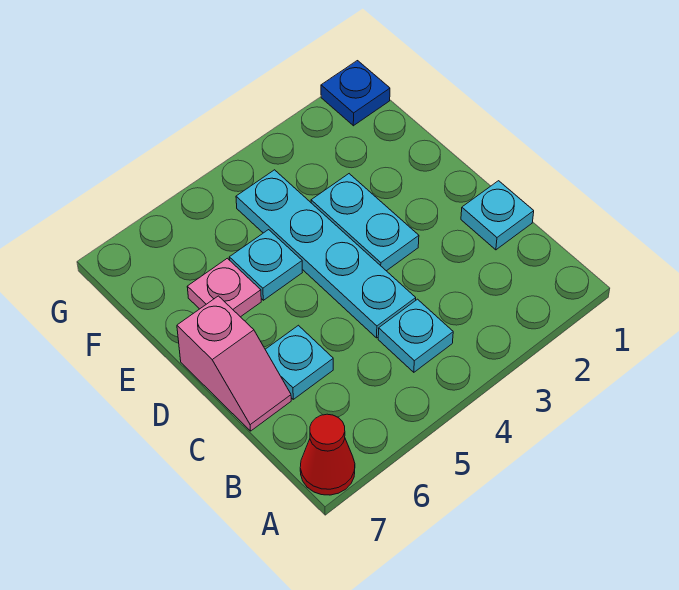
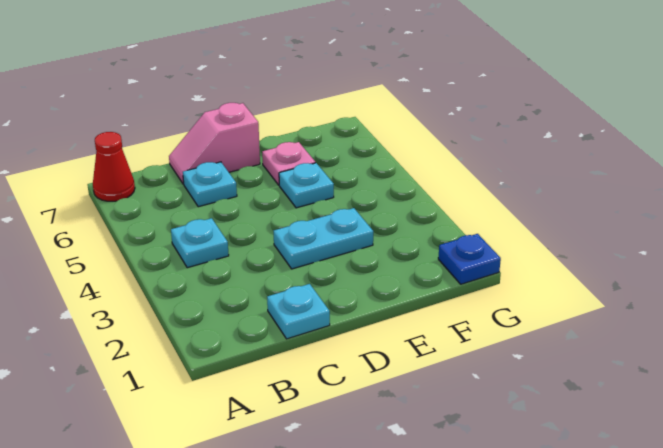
cyan plate C4:F4 level 1 -> none

